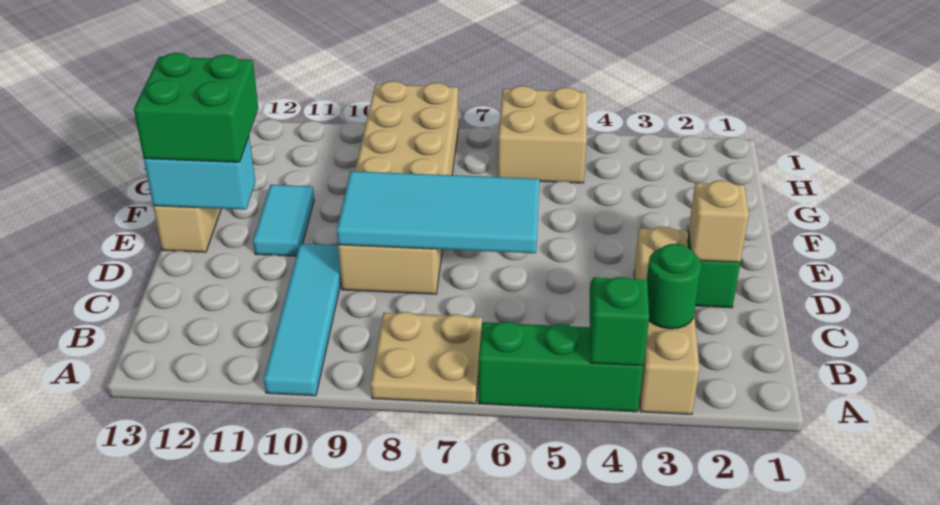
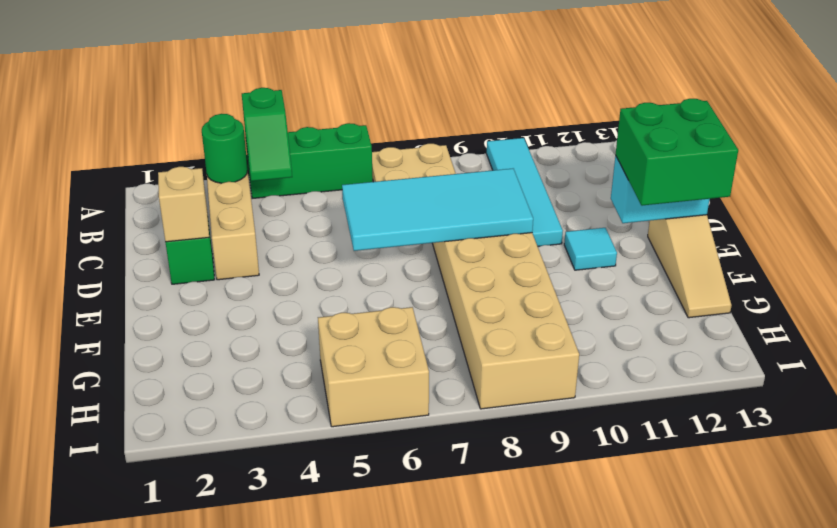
cyan tile E11:F11 level 1 -> cyan tile E11 level 1

